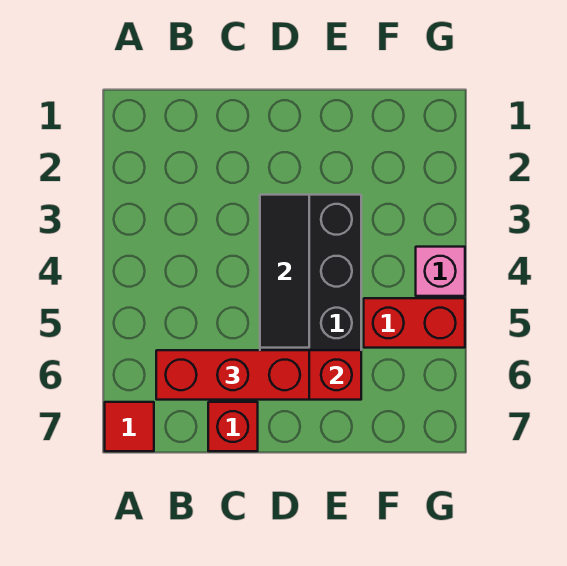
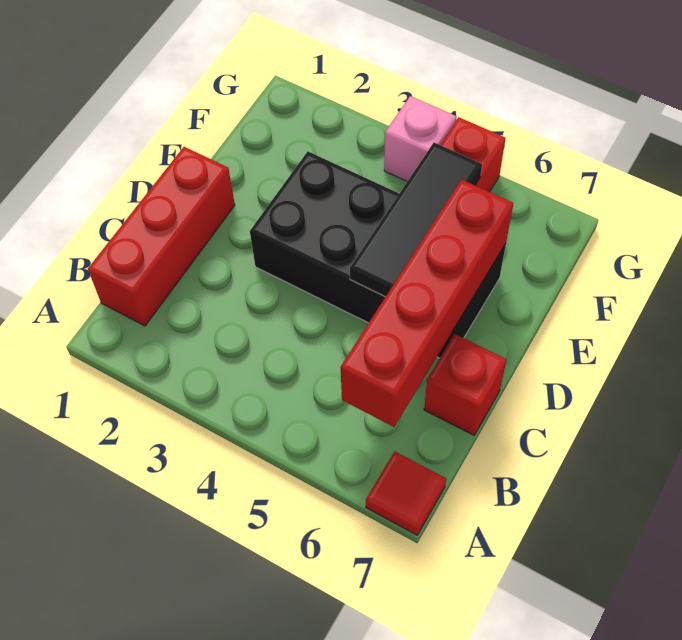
red brick B6:D6 level 3 -> red brick B1:D1 level 1
black tile D3:D5 level 2 -> black tile D5:F5 level 2

